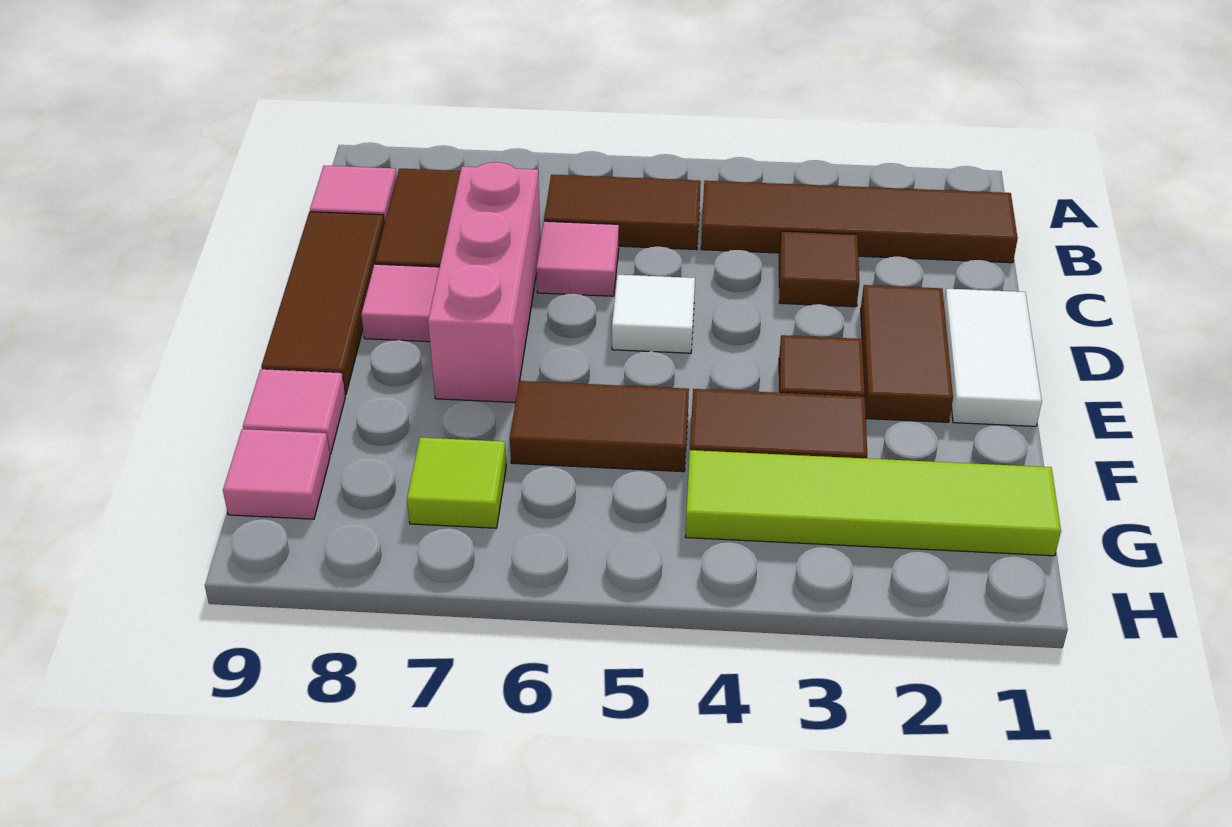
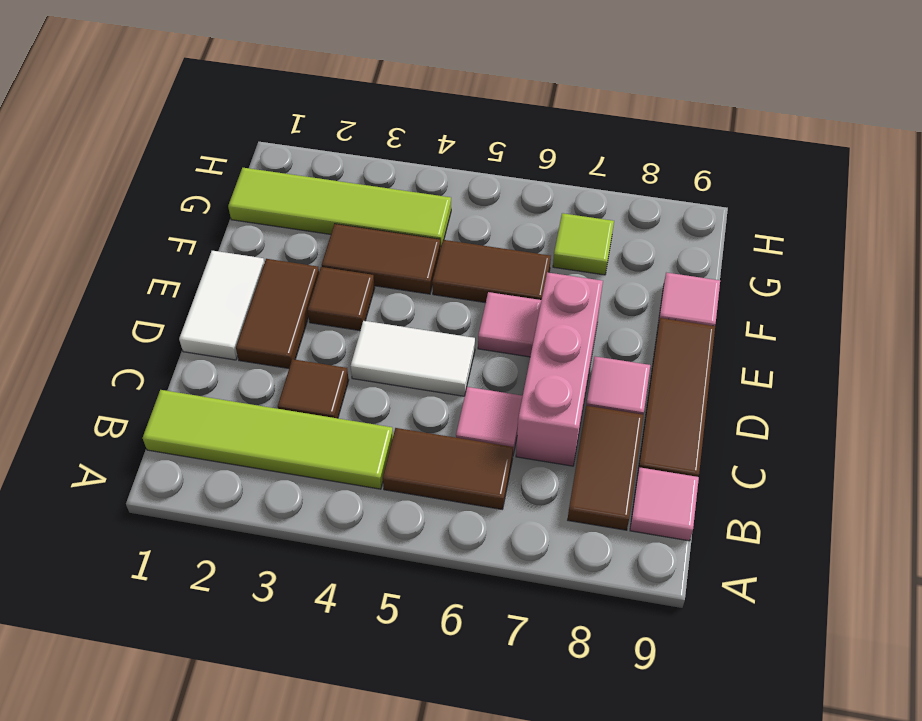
brown tile B1:B4 level 1 -> lime tile B1:B4 level 1
white tile D5 level 1 -> white tile D4:D5 level 1
pink tile G9 level 1 -> pink tile E6 level 1

